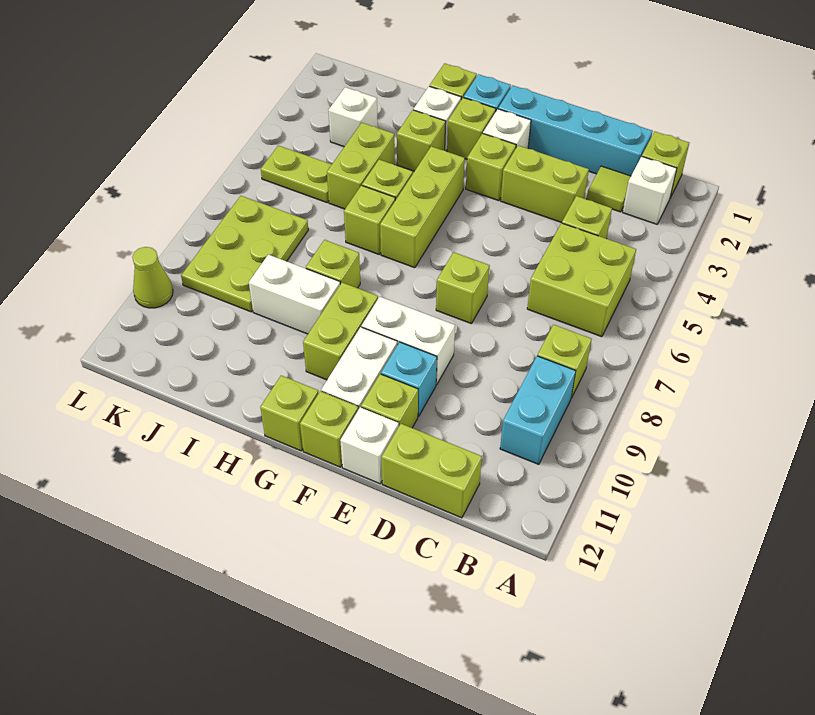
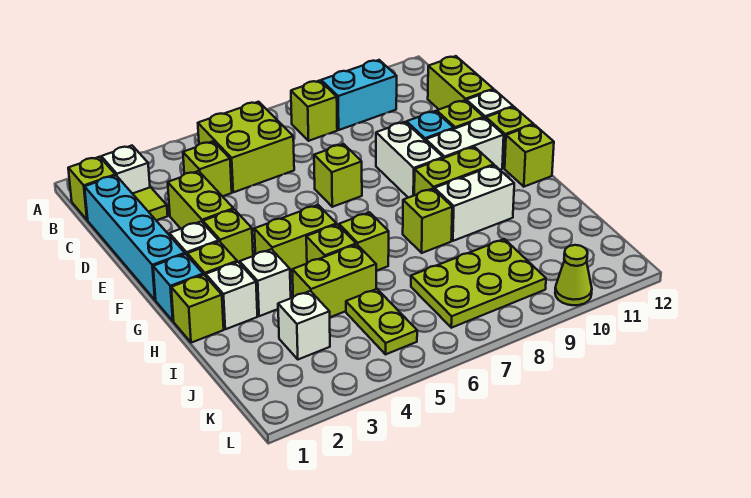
lime brick G4:G6 level 1 -> lime brick G4:G5 level 1
lime brick H3 level 1 -> white brick H3 level 1
white brick H9:I9 level 1 -> white brick H9:H10 level 1

